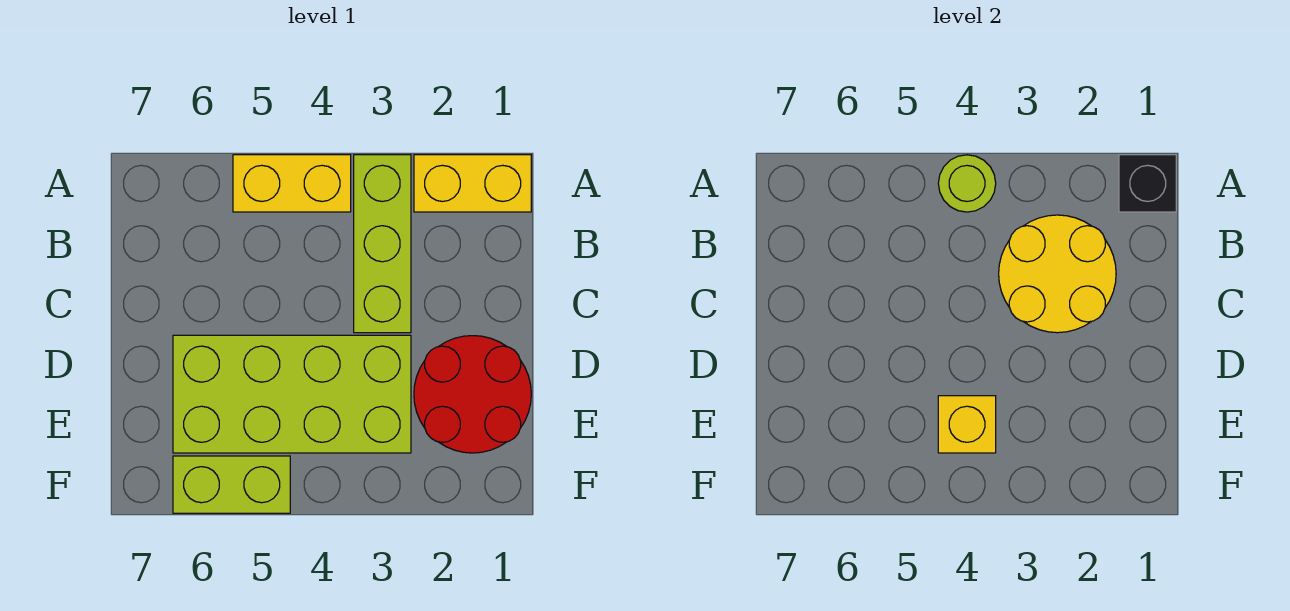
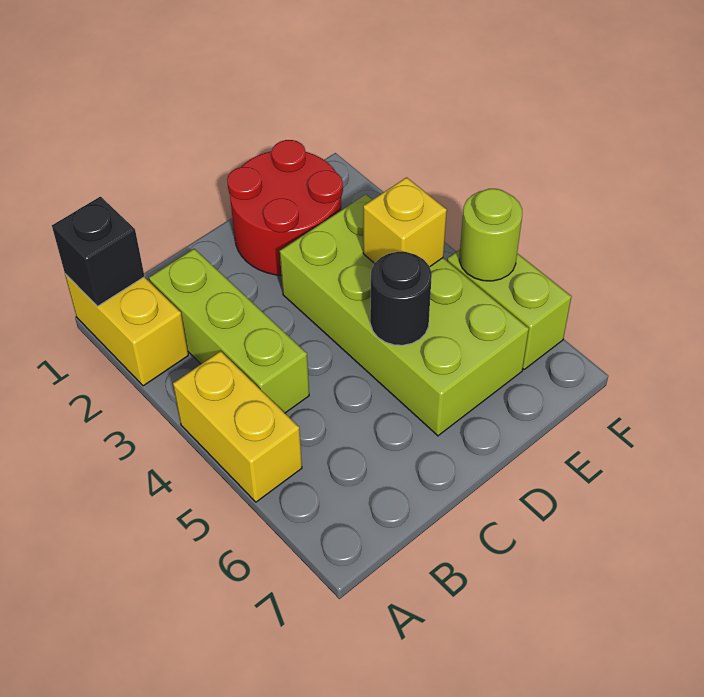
lime brick A3:C3 level 1 -> lime brick B2:B4 level 1
lime round brick A4 level 2 -> lime round brick F5 level 2
yellow round brick B2:C3 level 2 -> none
none -> black round brick D5 level 2

